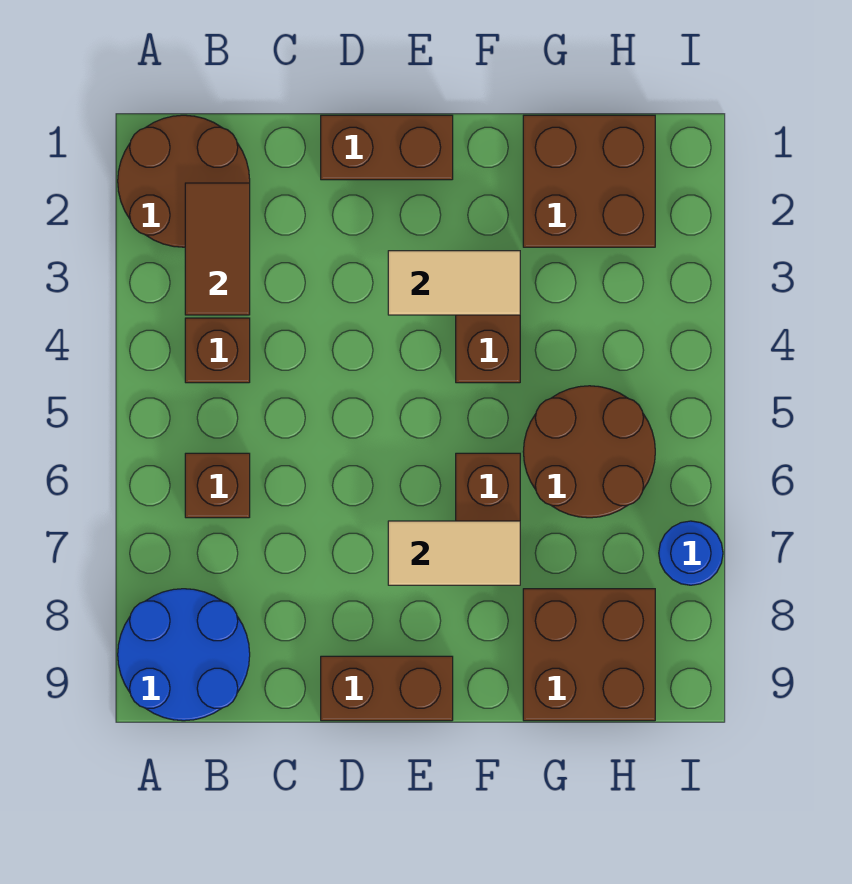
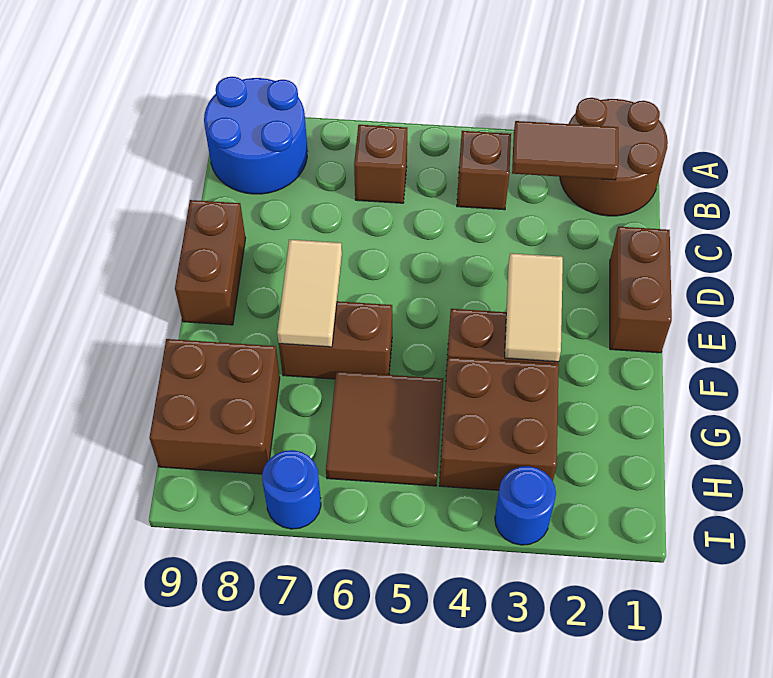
brown brick G1:H2 level 1 -> brown brick G3:H4 level 1
brown round brick G5:H6 level 1 -> brown tile G5:H6 level 1
none -> blue round brick I3 level 1

